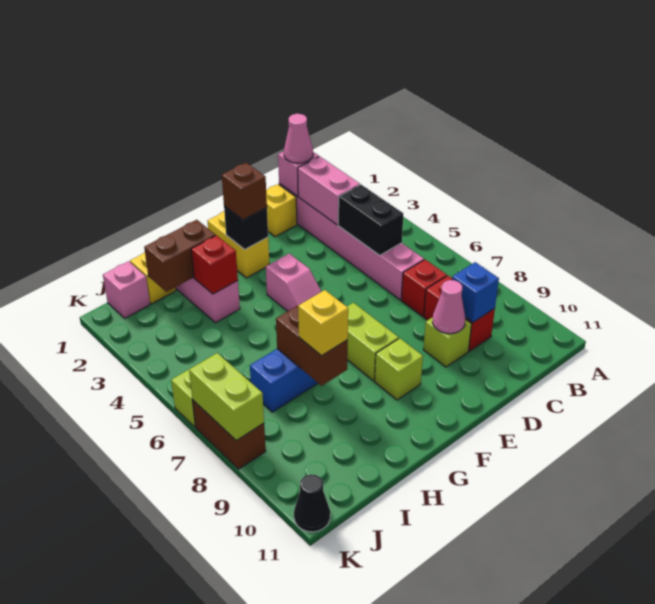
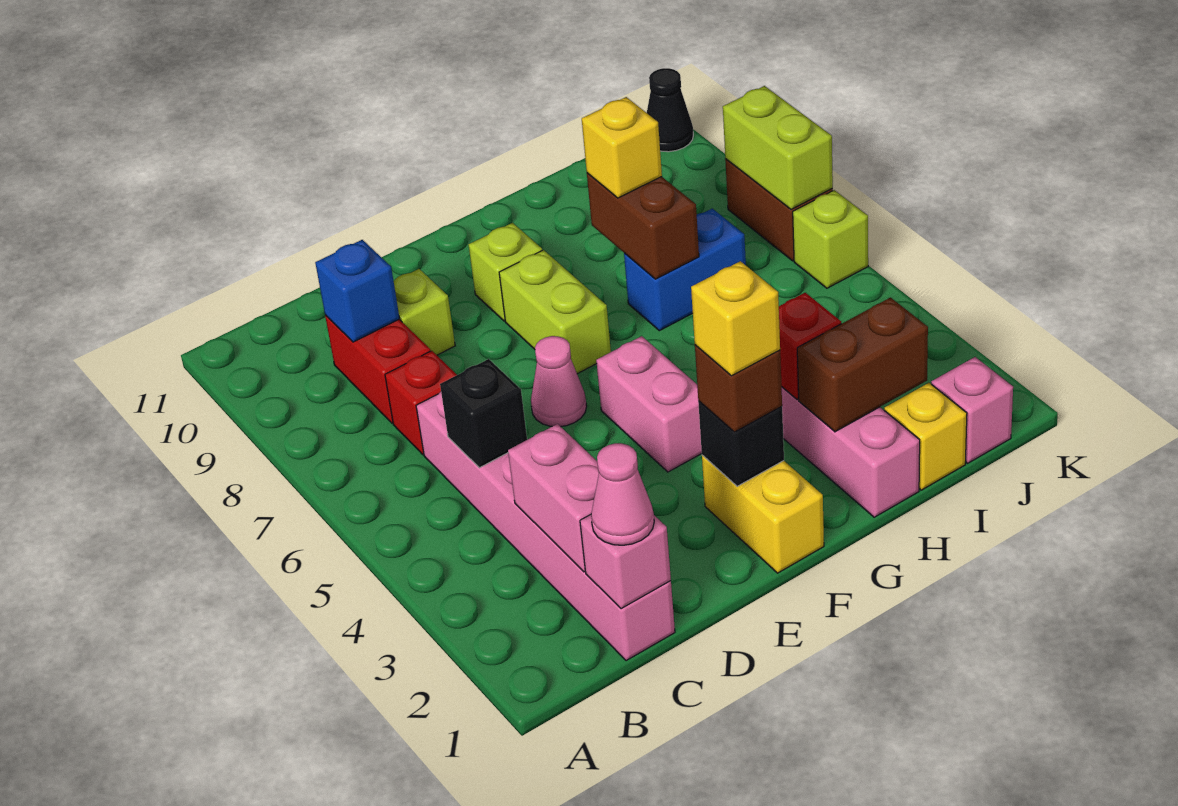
black brick C4:C5 level 2 -> black brick C5 level 2
yellow brick D1 level 1 -> yellow brick F2 level 4
pink cone D9 level 2 -> pink cone E6 level 1
pink slope F4:F5 level 1 top 4 -> pink brick F4:F5 level 1

